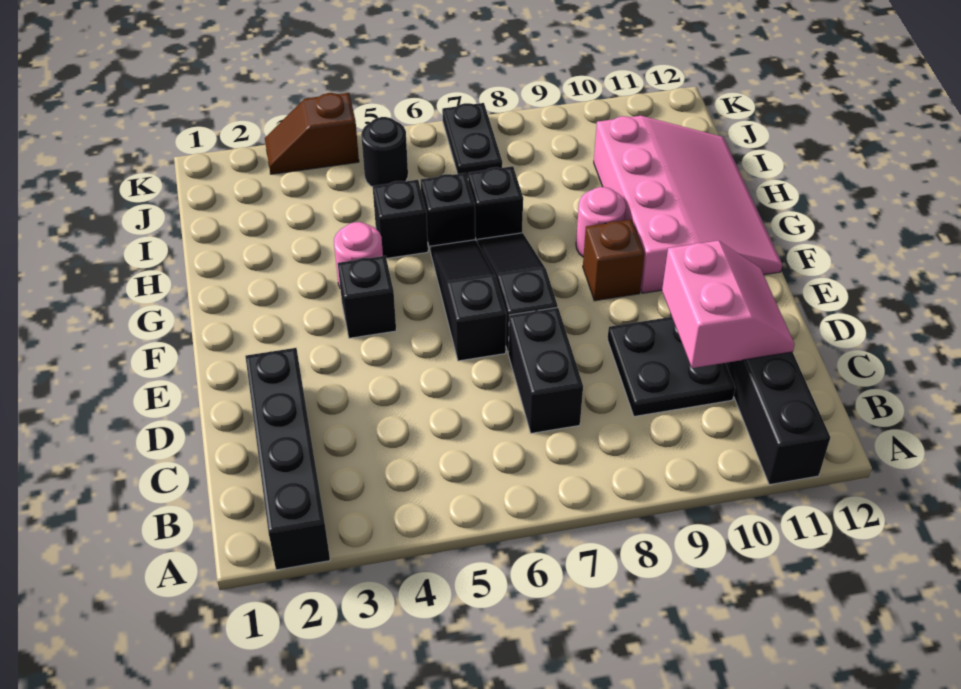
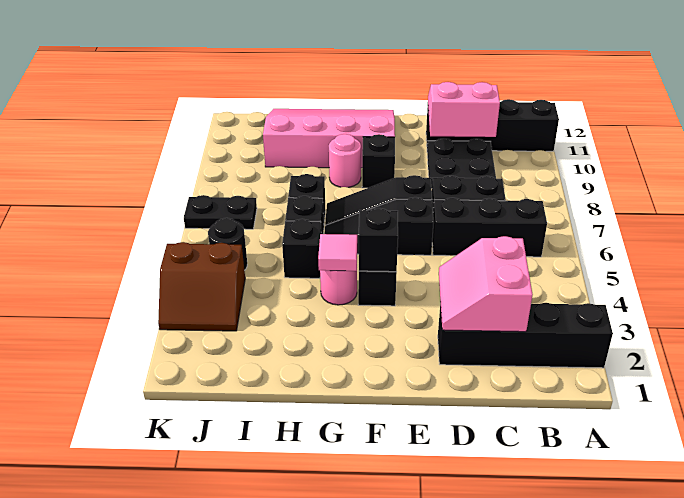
none -> black brick B6:D6 level 1
none -> pink slope C2:D3 level 2 top C
none -> black brick F4 level 2
brown brick F9 level 1 -> black brick F9 level 1
none -> pink tile G4 level 2
brown slope K3:K4 level 1 top 4 -> brown slope J3:K4 level 1 top 4

